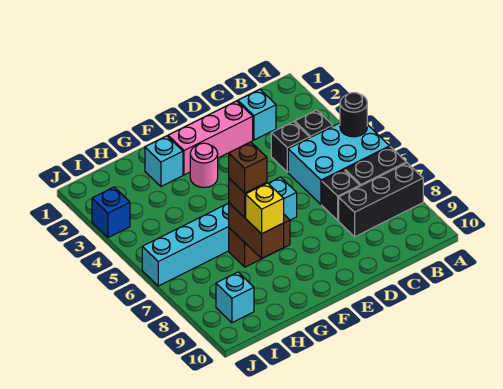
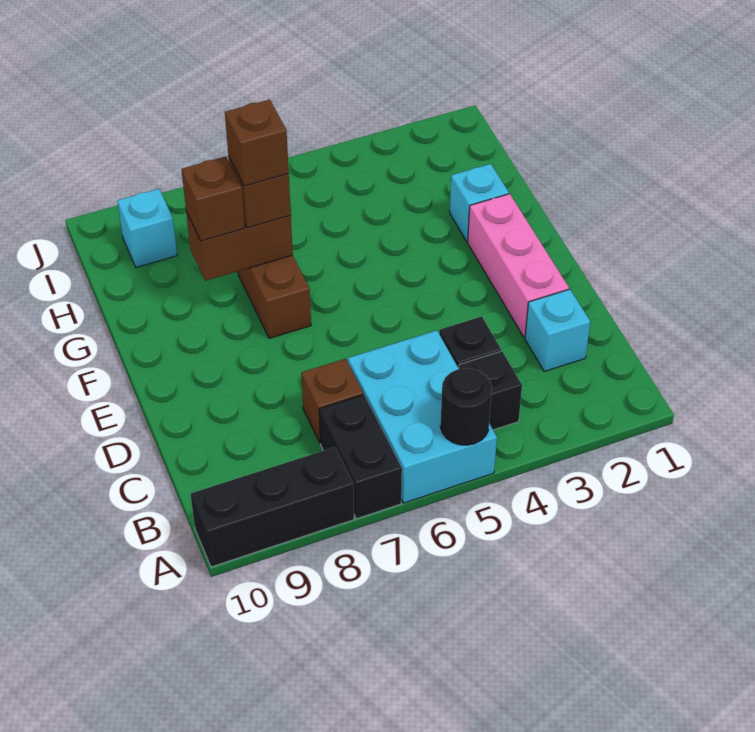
black brick A8:C8 level 1 -> black brick A8:A10 level 1
black brick C7 level 1 -> brown brick C7 level 1
cyan brick E6:J6 level 1 -> none
pink round brick F3 level 1 -> none
yellow brick G8 level 3 -> brown brick G8 level 3
blue brick J3 level 1 -> none

